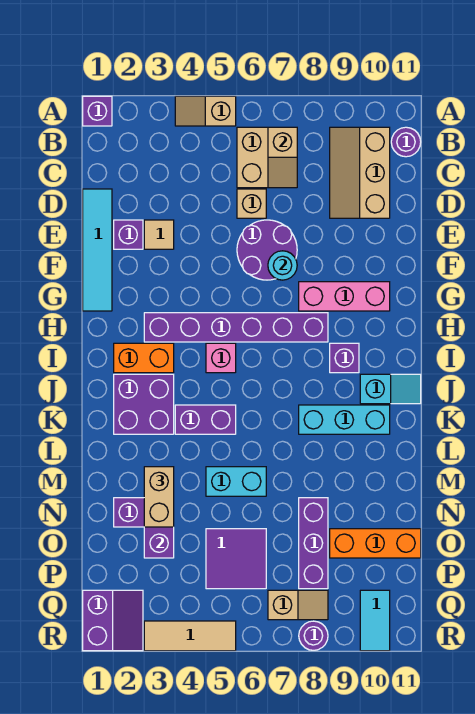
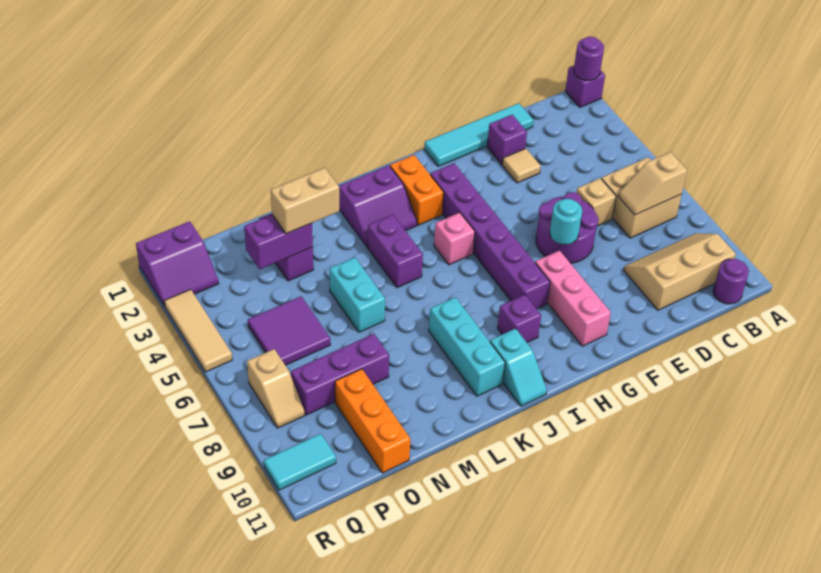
tan slope A4:A5 level 1 top 5 -> none
purple brick J2:K3 level 1 -> purple slope J2:K3 level 1 top 2
purple round brick R8 level 1 -> purple round brick A1 level 2

